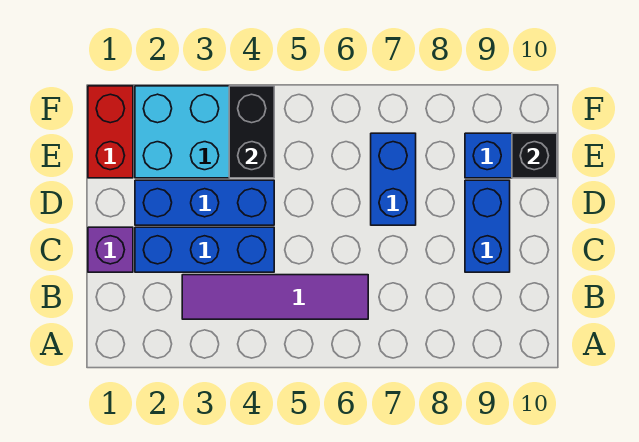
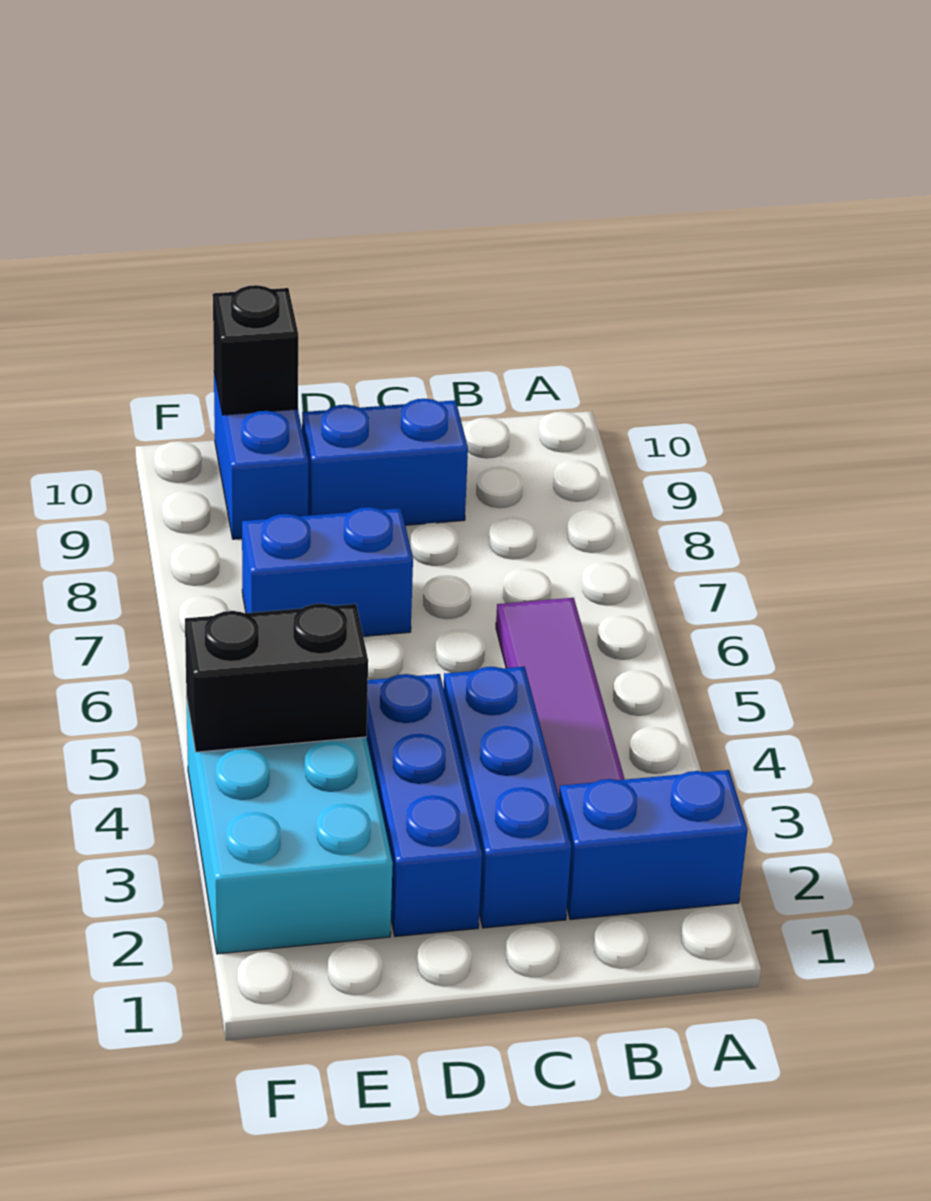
none -> blue brick A2:B2 level 1
purple brick C1 level 1 -> none
red brick E1:F1 level 1 -> none

